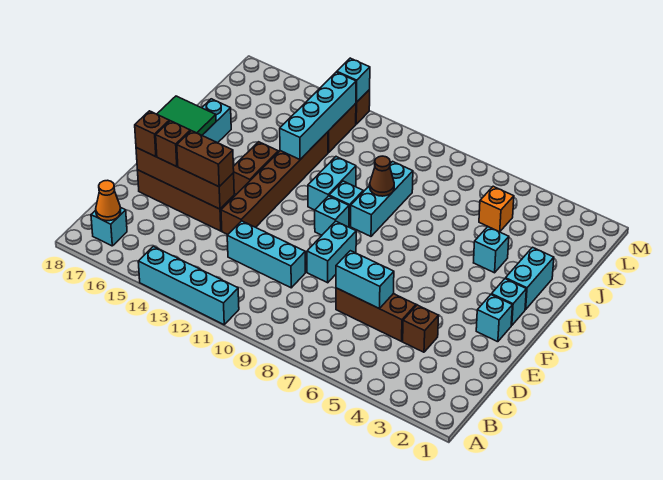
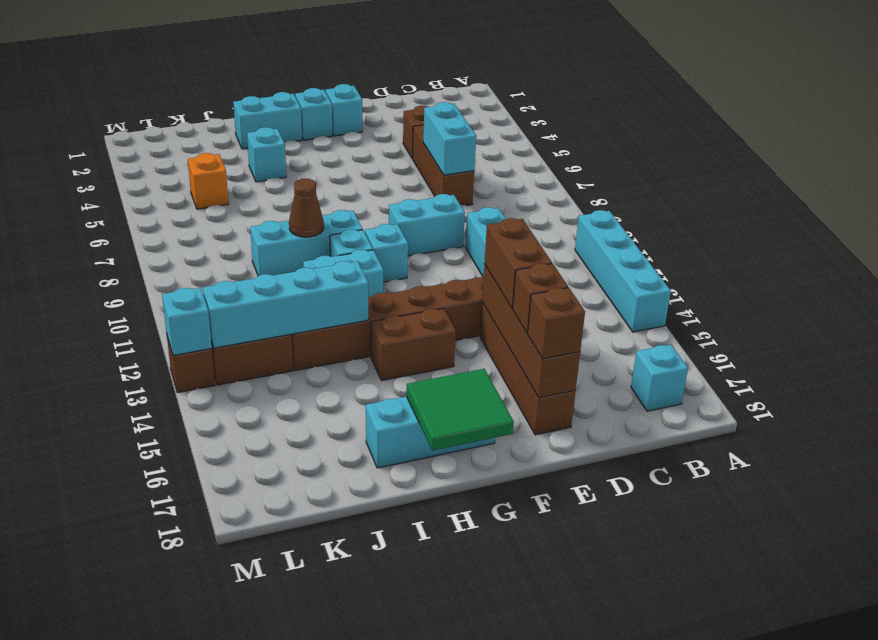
orange cone B17 level 2 -> none

